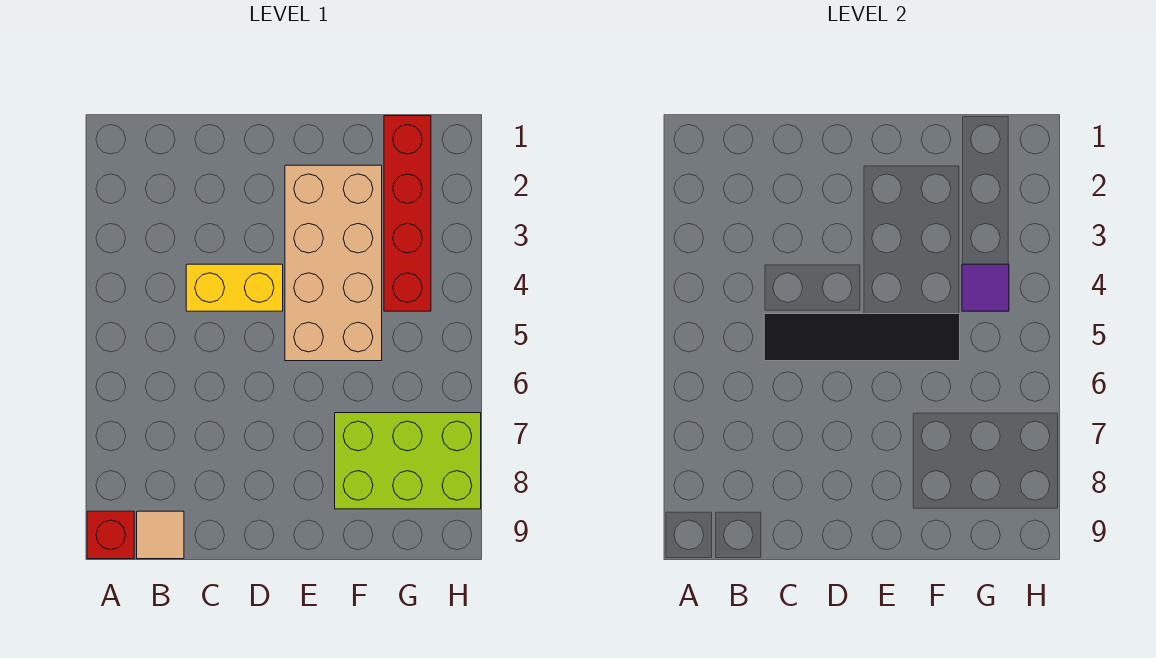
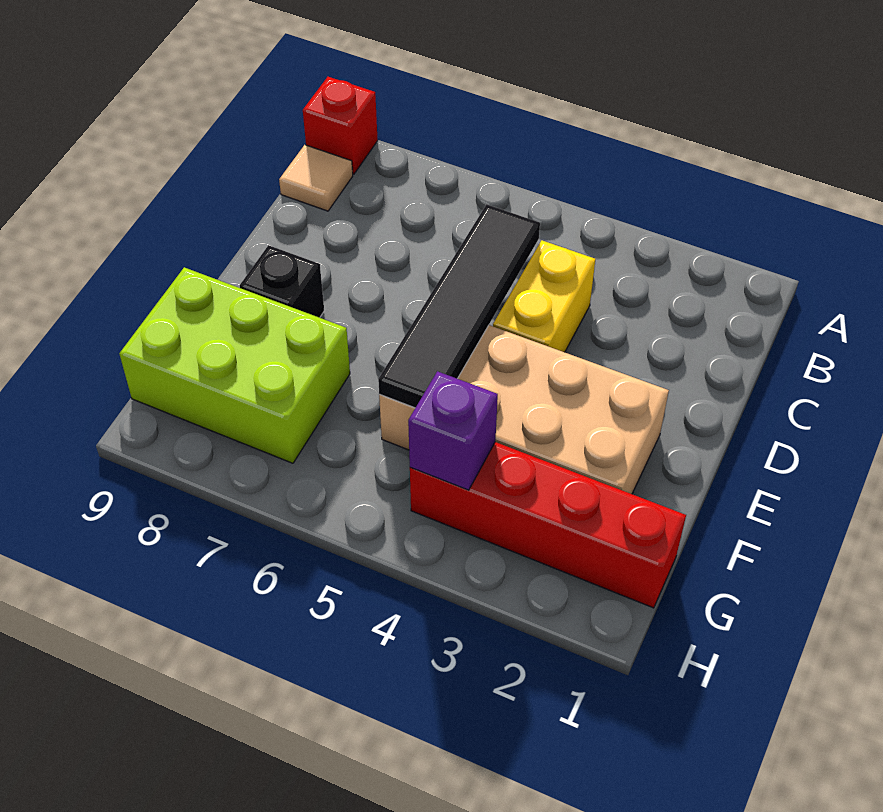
none -> black brick E8 level 1
lime brick F7:H8 level 1 -> lime brick F7:G9 level 1
purple tile G4 level 2 -> purple brick G4 level 2

